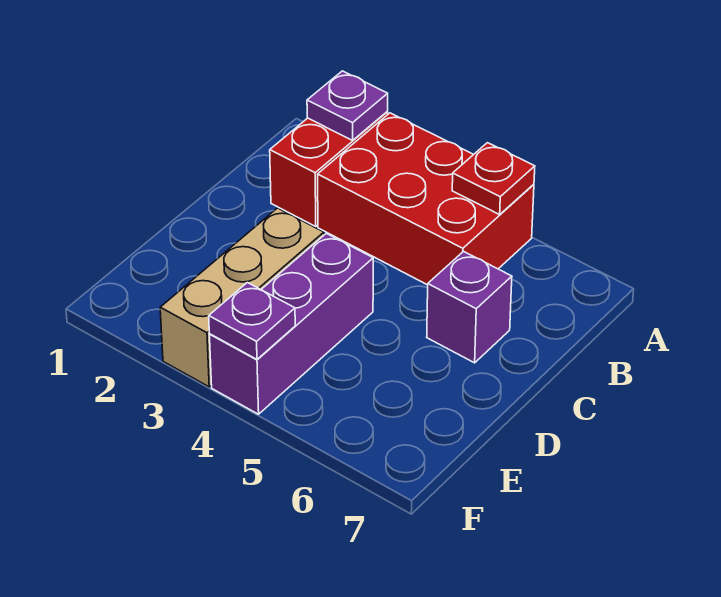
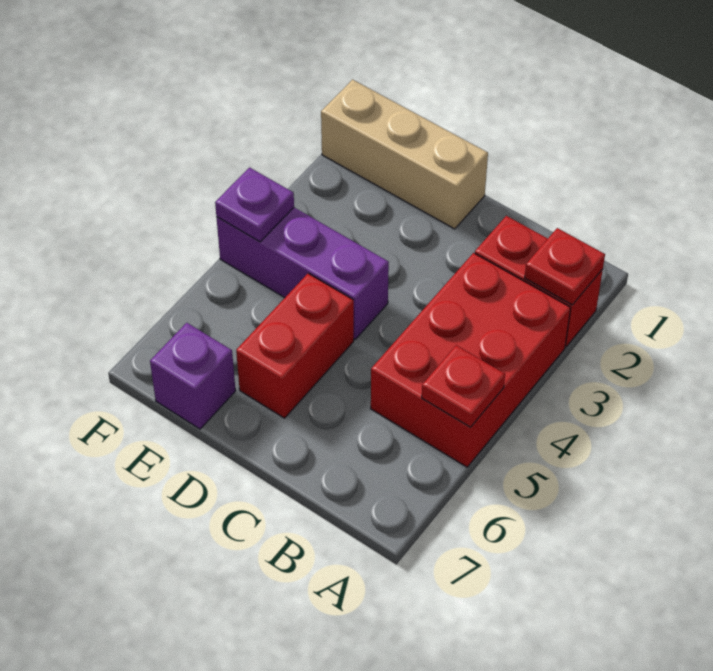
purple plate A2 level 2 -> red plate A2 level 2
purple brick C6 level 1 -> purple brick E7 level 1
tan brick D3:F3 level 1 -> tan brick D1:F1 level 1
none -> red brick D5:D6 level 1

